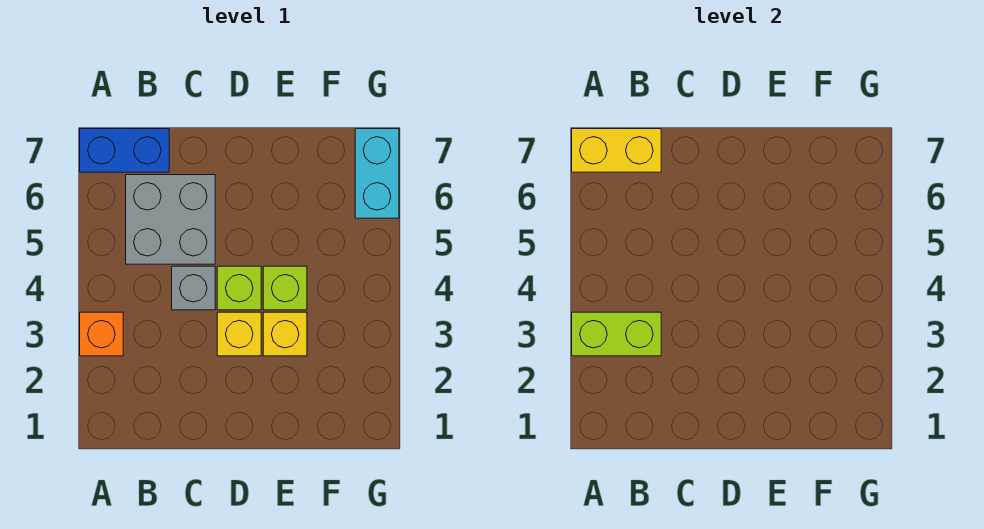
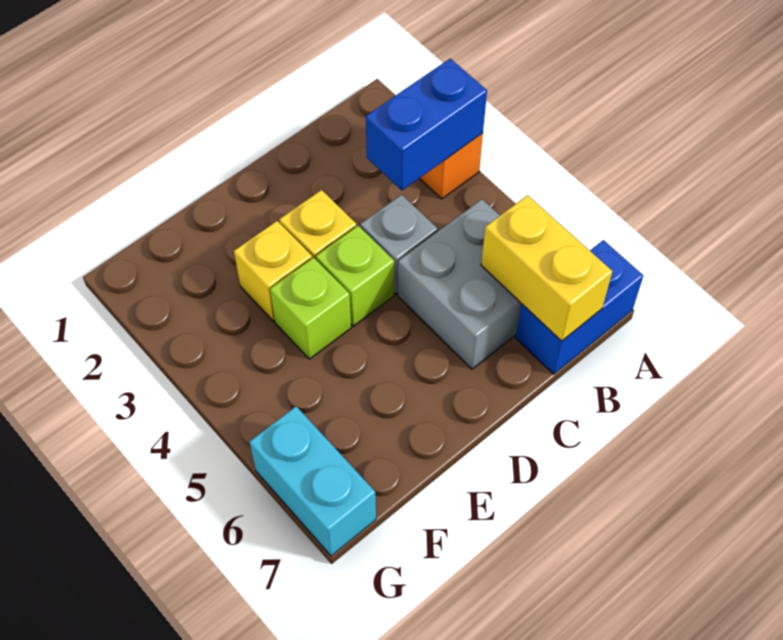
lime brick A3:B3 level 2 -> blue brick A3:B3 level 2
yellow brick A7:B7 level 2 -> yellow brick B6:B7 level 2

